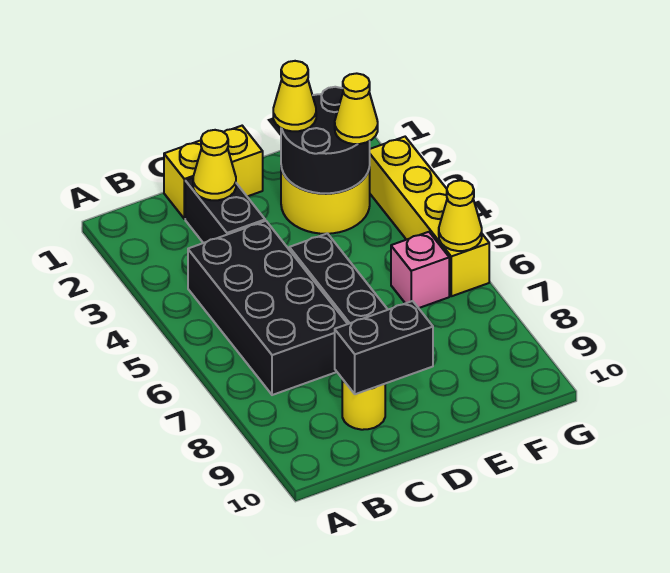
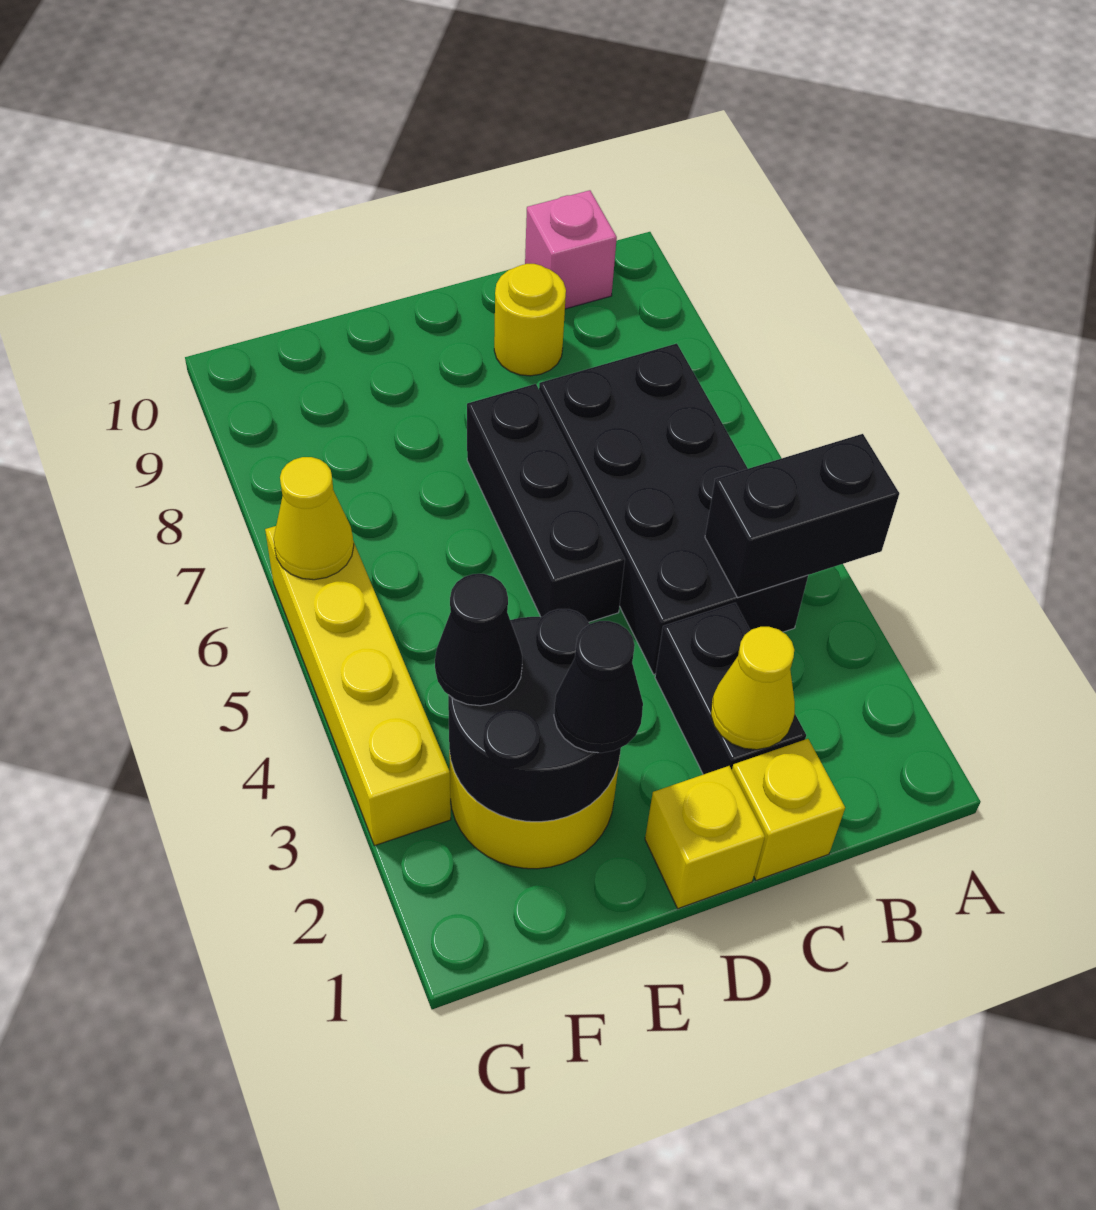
black brick C9:D9 level 2 -> black brick A4:B4 level 2
yellow cone E2 level 3 -> black cone E2 level 3
yellow cone F3 level 3 -> black cone F3 level 3
pink brick F6 level 1 -> pink brick B10 level 1

